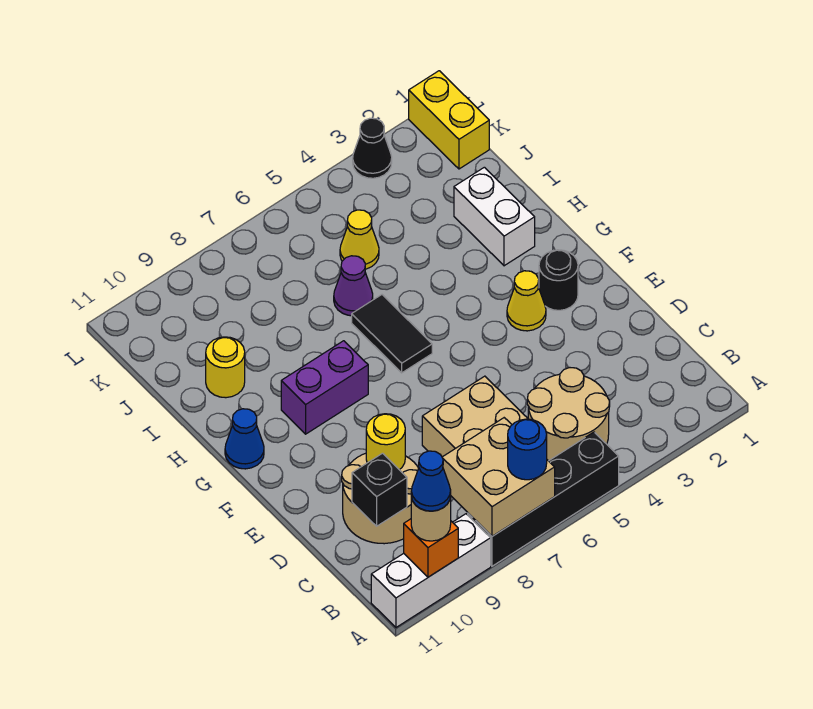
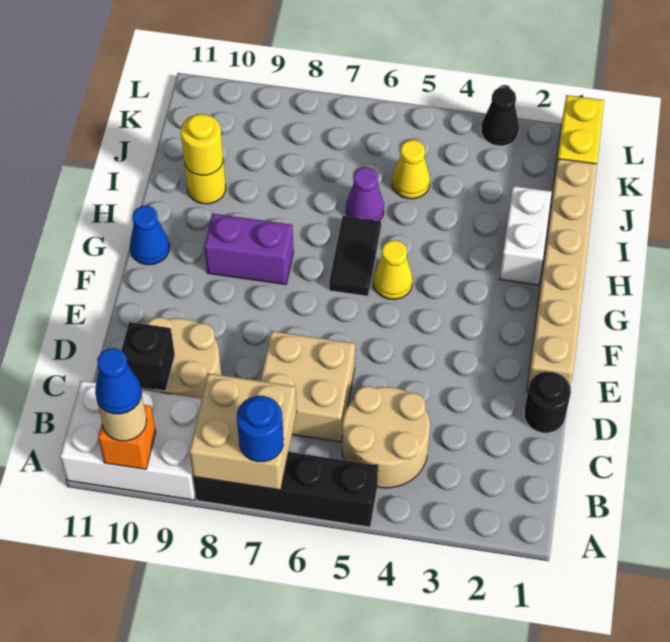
white brick A9:A11 level 1 -> white brick A9:B11 level 1
yellow round brick D9 level 2 -> yellow round brick I10 level 2
none -> tan brick E1:J1 level 1
black round brick F2 level 1 -> black round brick D1 level 1
yellow cone F3 level 1 -> yellow cone G5 level 1

